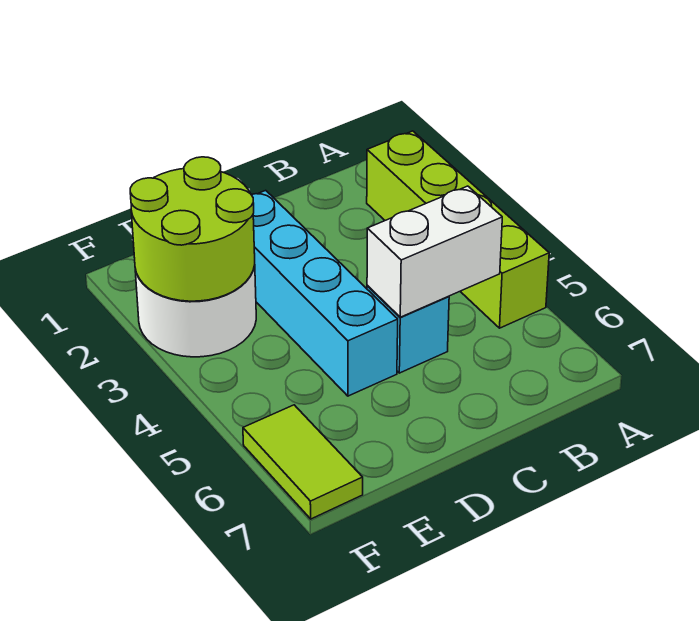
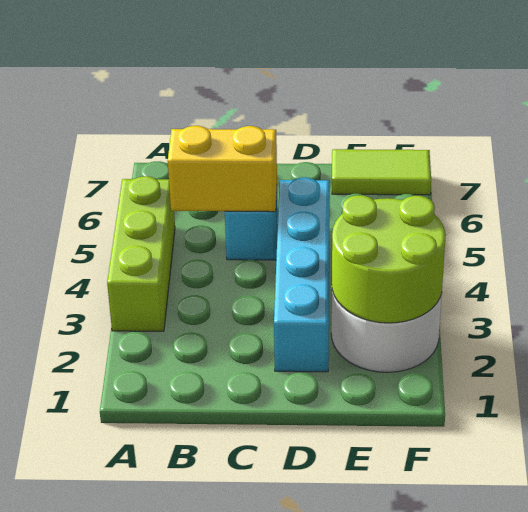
lime brick A2:A5 level 1 -> lime brick A3:A5 level 1
white brick B5:C5 level 2 -> yellow brick B5:C5 level 2
lime tile F6:F7 level 1 -> lime tile E7:F7 level 1

